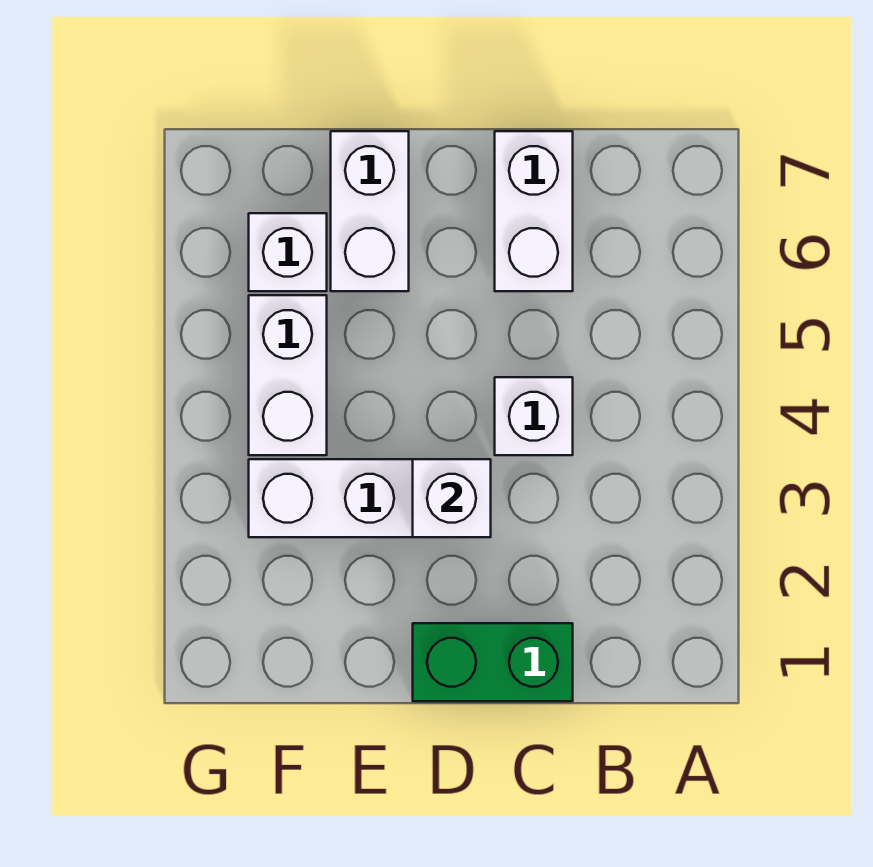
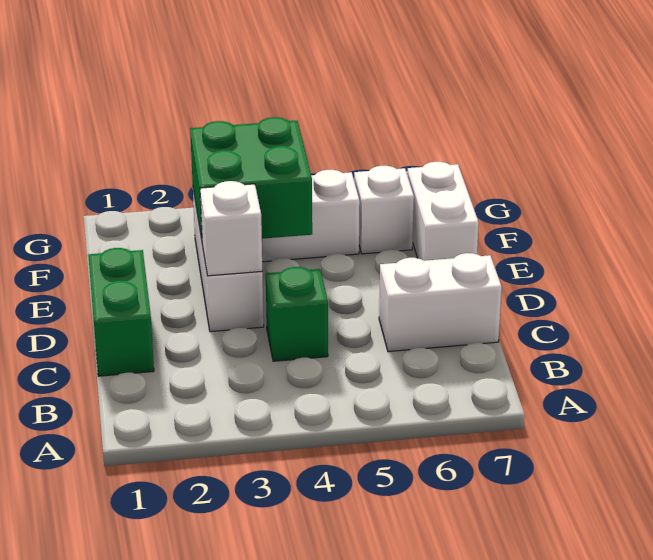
white brick C4 level 1 -> green brick C4 level 1
none -> green brick E3:F4 level 2
white brick E6:E7 level 1 -> white brick E7:F7 level 1

